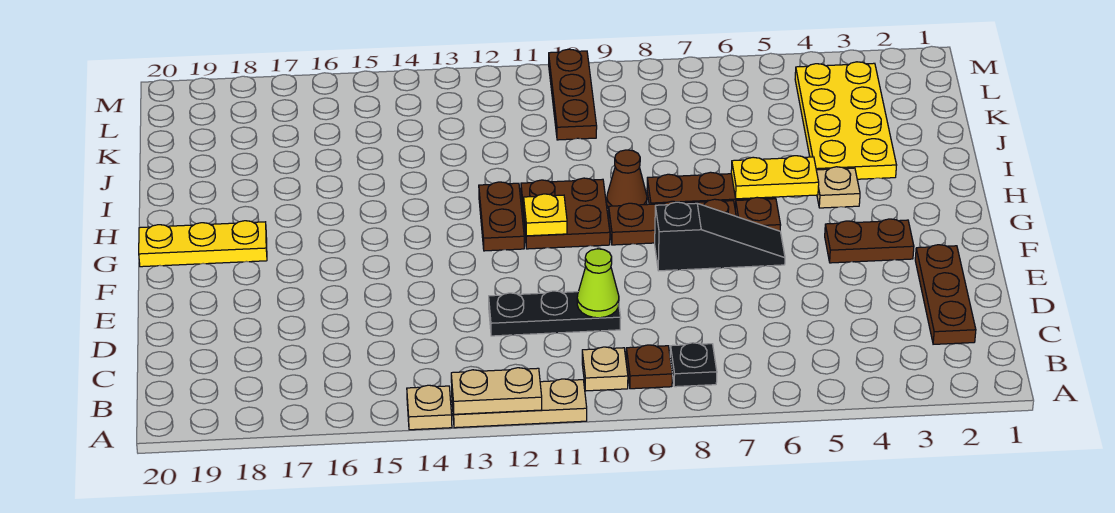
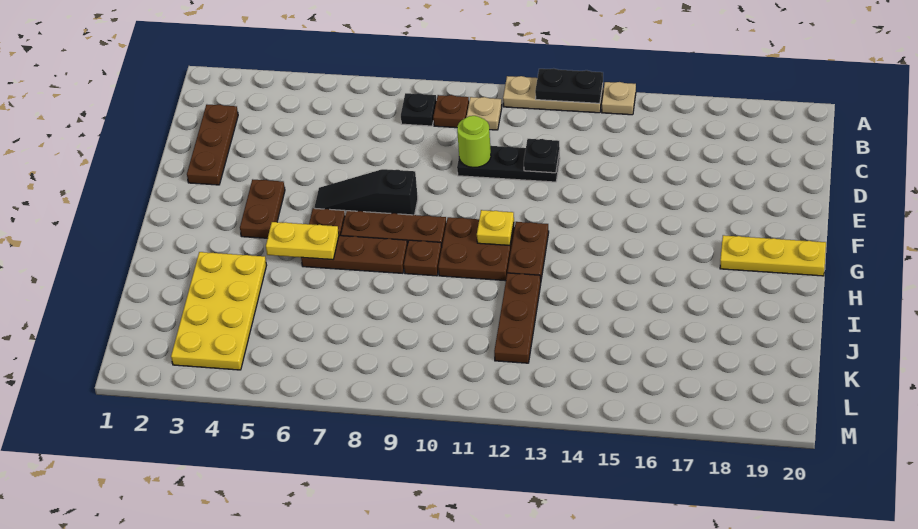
tan plate A12:A13 level 2 -> black plate A12:A13 level 2
lime cone D10 level 2 -> lime round brick D10 level 2
none -> black plate D12 level 2
brown plate F3:F4 level 1 -> brown plate F4:G4 level 1
tan plate H4 level 1 -> none
brown cone H9 level 1 -> brown plate H9 level 1
brown plate K10:M10 level 1 -> brown plate I12:K12 level 1

